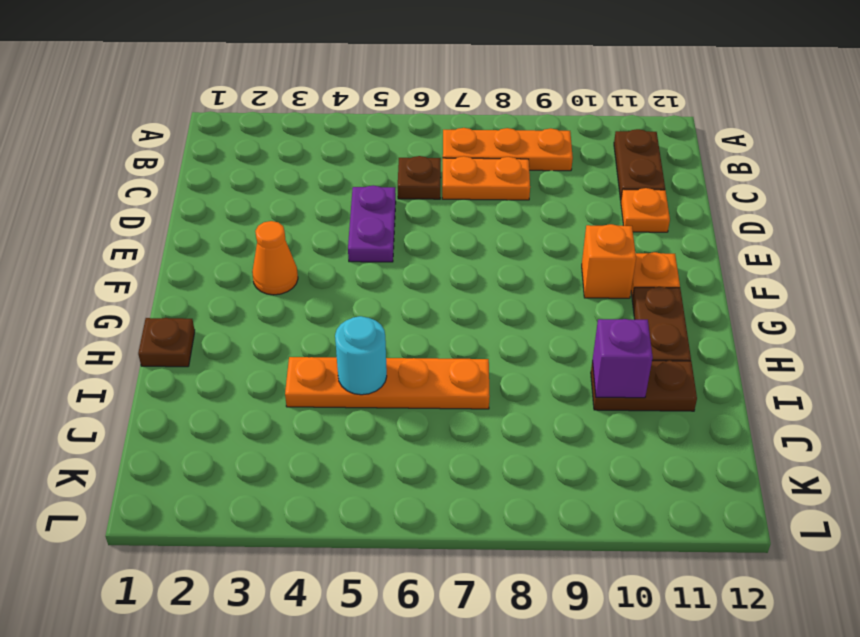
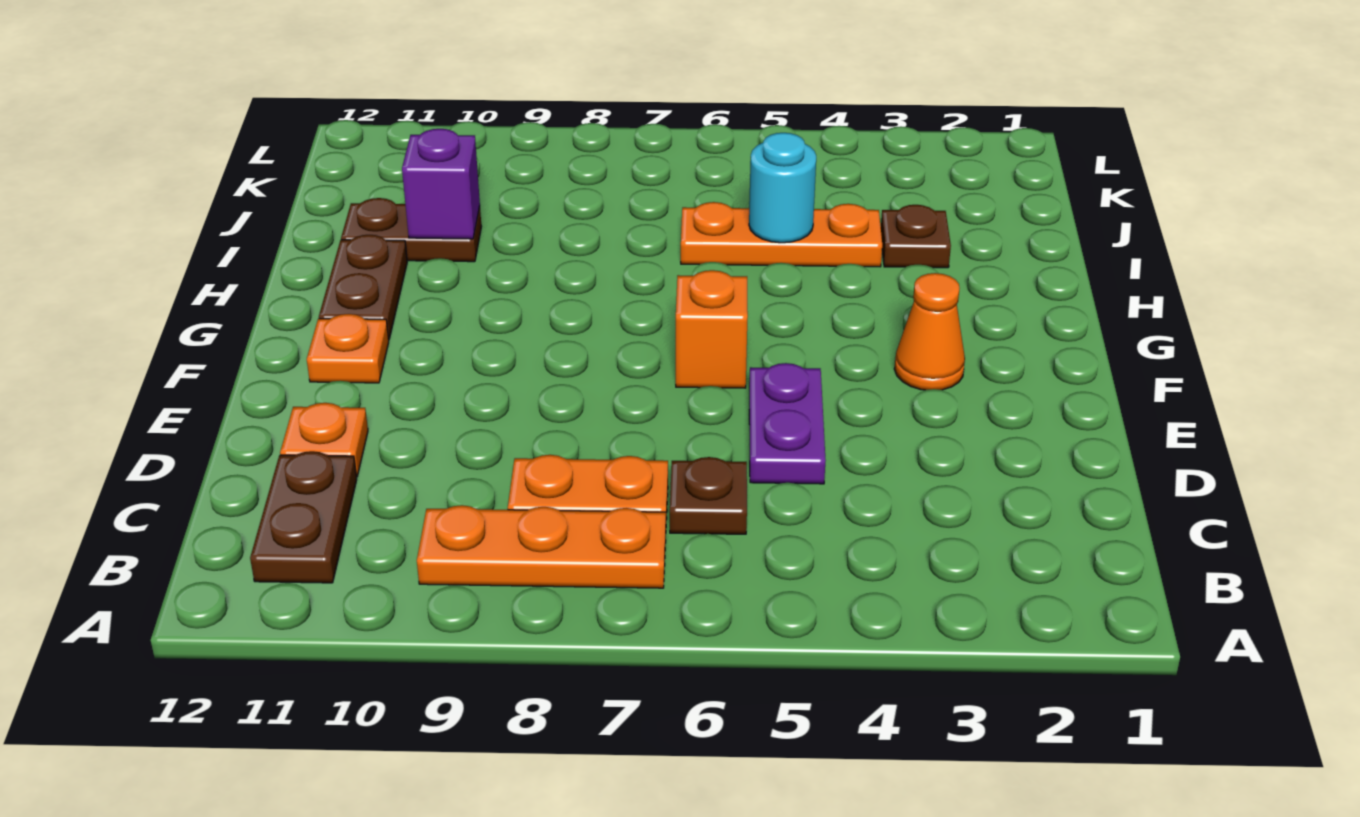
orange brick F10 level 1 -> orange brick F6 level 1
brown plate H1 level 1 -> brown plate I3 level 1
orange plate I4:I7 level 1 -> orange plate I4:I6 level 1

